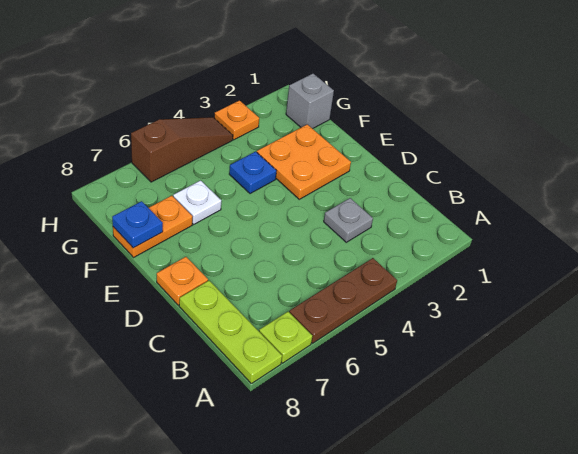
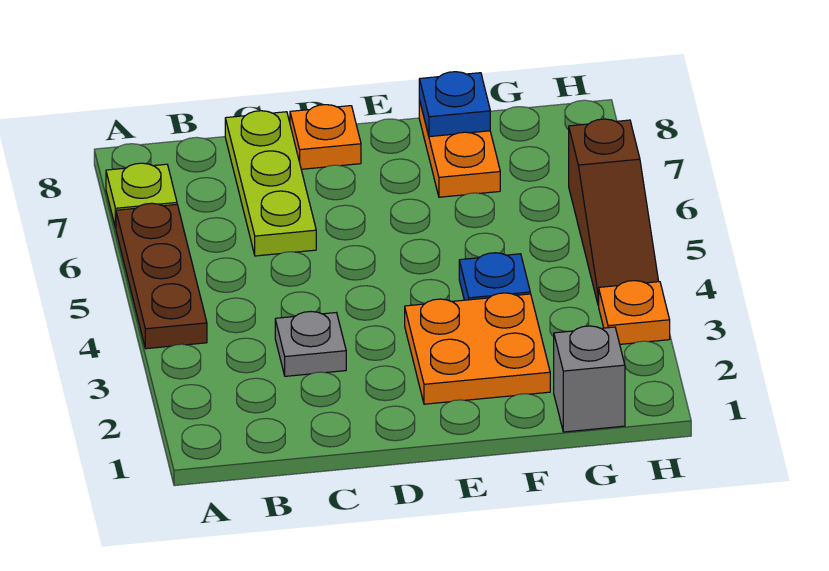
lime plate A8:C8 level 1 -> lime plate C6:C8 level 1
white plate F6 level 1 -> none

